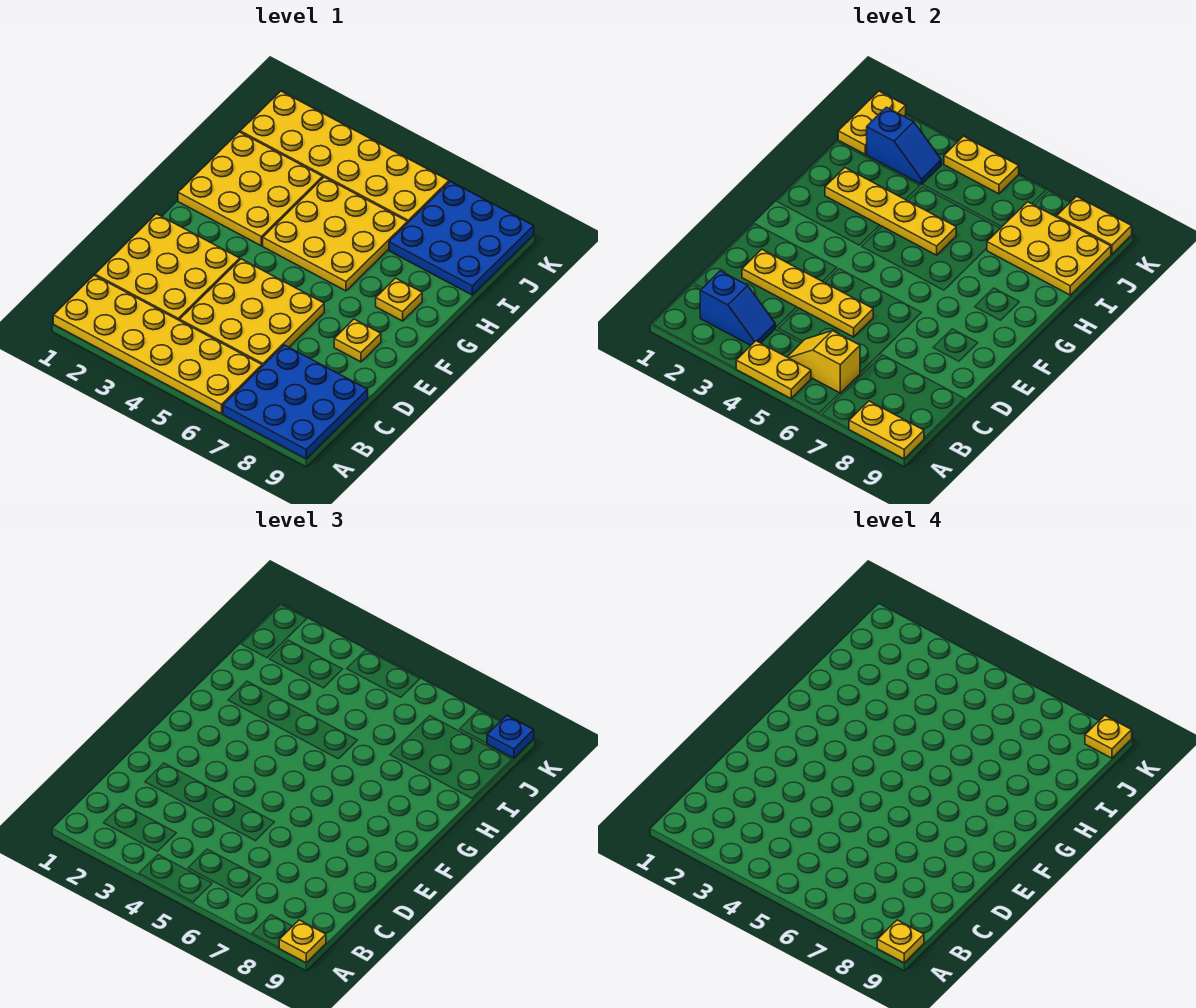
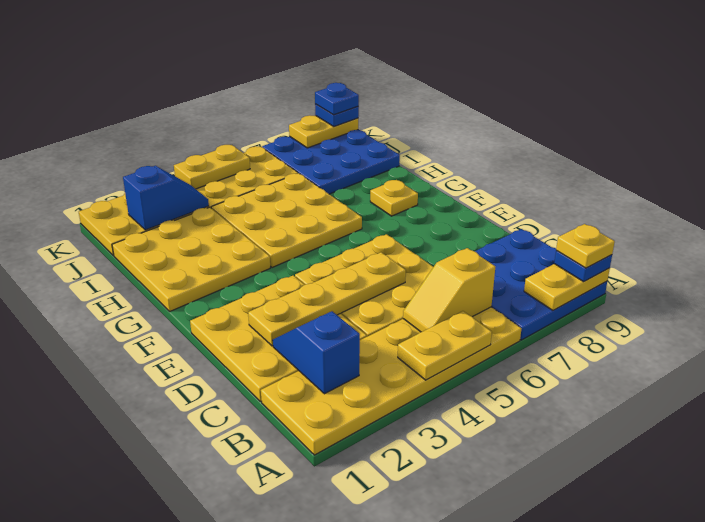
yellow plate A9 level 3 -> blue plate A9 level 3
blue slope B2:B3 level 2 top 2 -> blue slope B2:C2 level 2 top B
yellow plate E8 level 1 -> none
yellow plate H2:H5 level 2 -> none
yellow plate I7:J9 level 2 -> none
yellow plate J1:K1 level 2 -> none
yellow plate K9 level 4 -> blue plate K9 level 4

